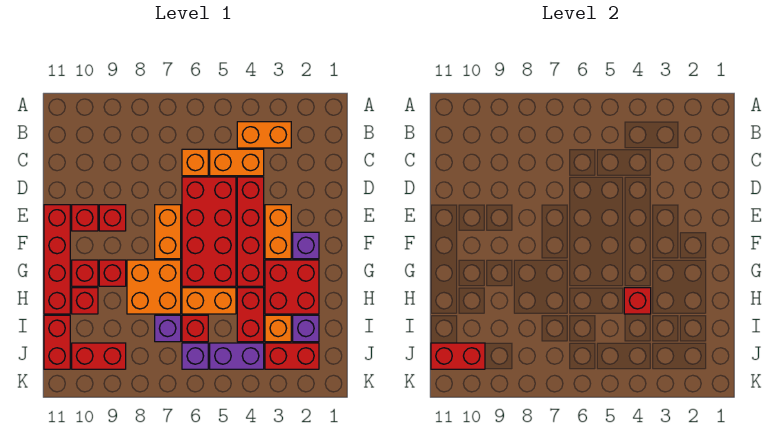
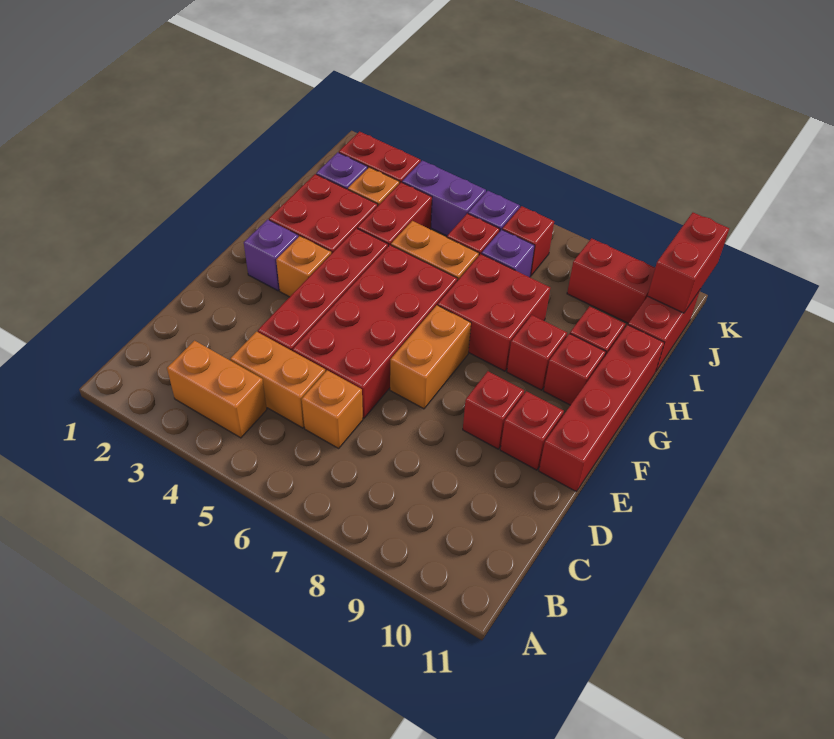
orange brick E3:F3 level 1 -> orange brick F3 level 1
orange brick G7:H8 level 1 -> red brick G7:H8 level 1
red brick H4 level 2 -> red brick J7 level 1
red brick J10:J11 level 2 -> red brick J11:K11 level 2

